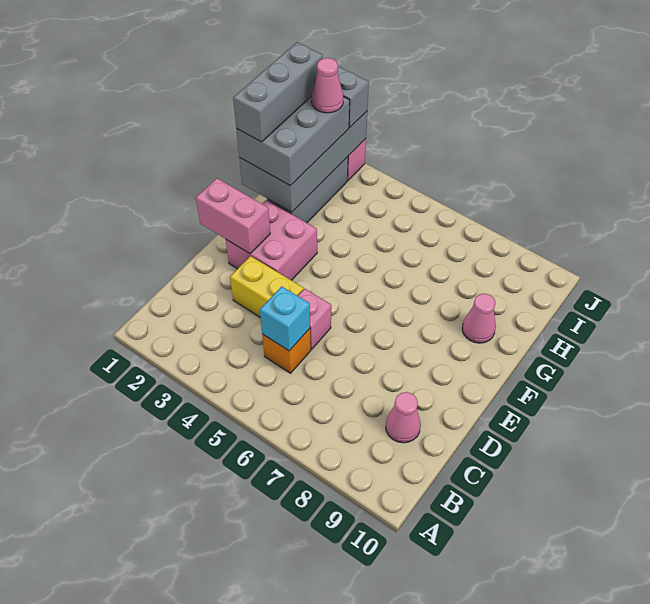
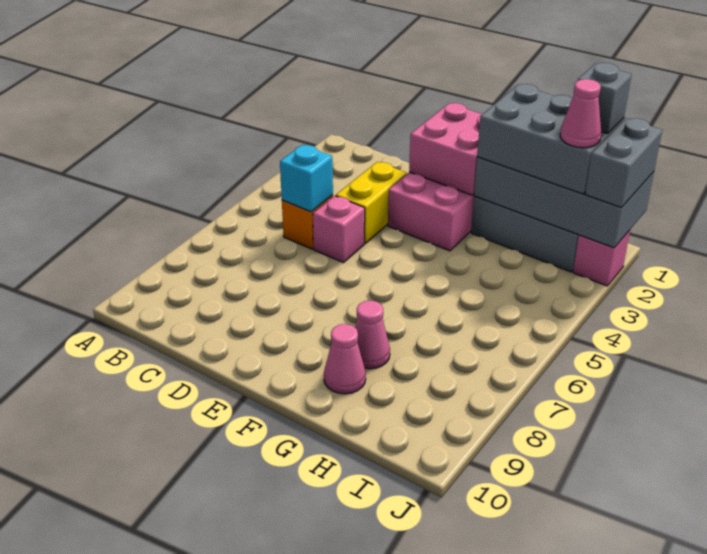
pink cone C9 level 1 -> pink cone G8 level 1
pink brick E1:E2 level 2 -> pink brick E1:F2 level 2
grey brick G1:I1 level 4 -> grey brick I1 level 4

